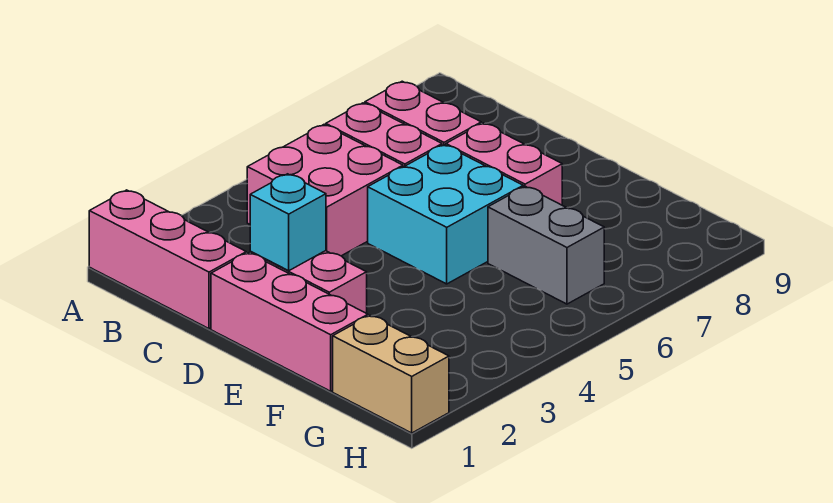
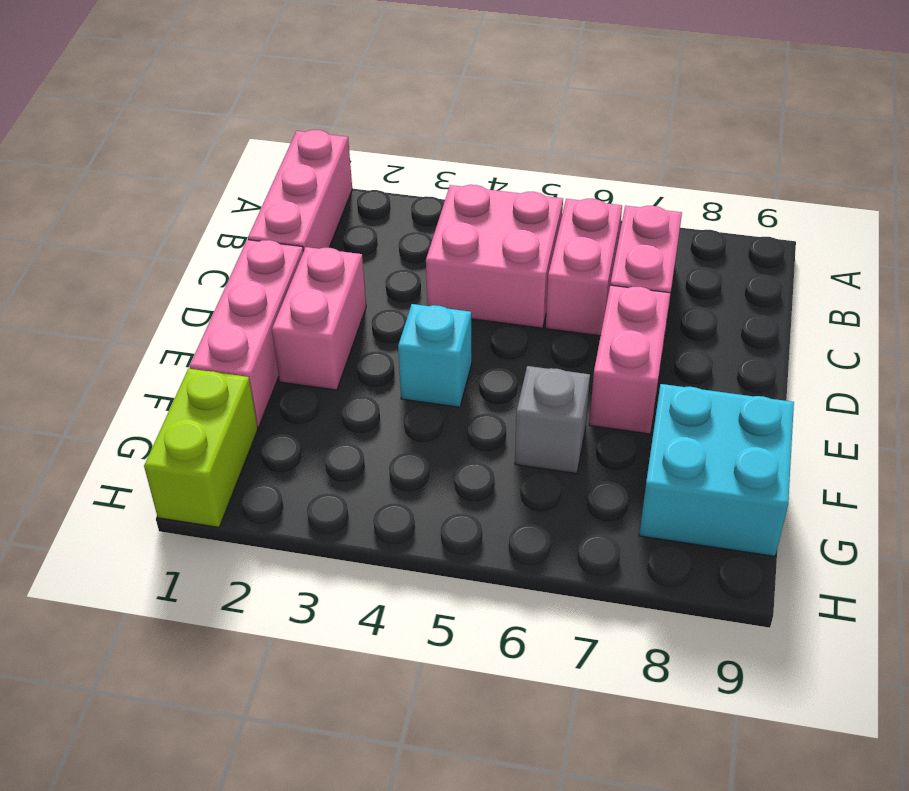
cyan brick D2 level 2 -> cyan brick E4 level 1
cyan brick D5:E6 level 1 -> cyan brick F8:G9 level 1
grey brick F6:G6 level 1 -> grey brick F6 level 1
tan brick G1:H1 level 1 -> lime brick G1:H1 level 1

